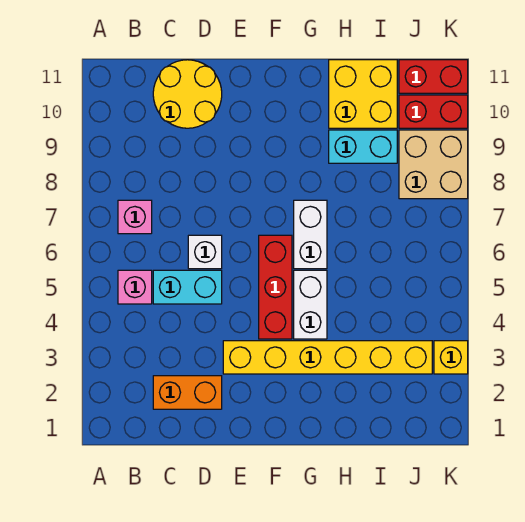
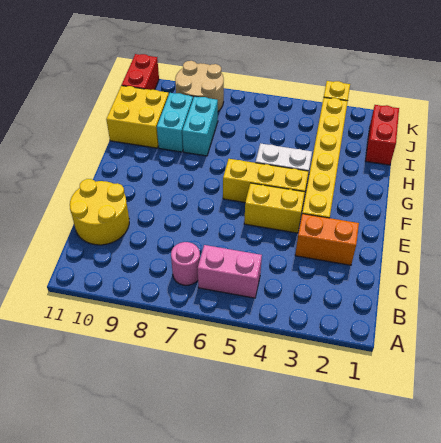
pink brick B5 level 1 -> pink brick B5:B6 level 1
pink brick B7 level 1 -> pink round brick B7 level 1
orange brick C2:D2 level 1 -> orange brick D2:D3 level 1
cyan brick C5:D5 level 1 -> cyan brick H8:I8 level 1
white brick D6 level 1 -> none
none -> yellow brick E4:E5 level 1
red brick F4:F6 level 1 -> yellow brick F4:F6 level 1
white brick G6:G7 level 1 -> none
tan brick J8:K9 level 1 -> tan round brick J8:K9 level 1
red brick J10:K10 level 1 -> red brick I1:J1 level 1

